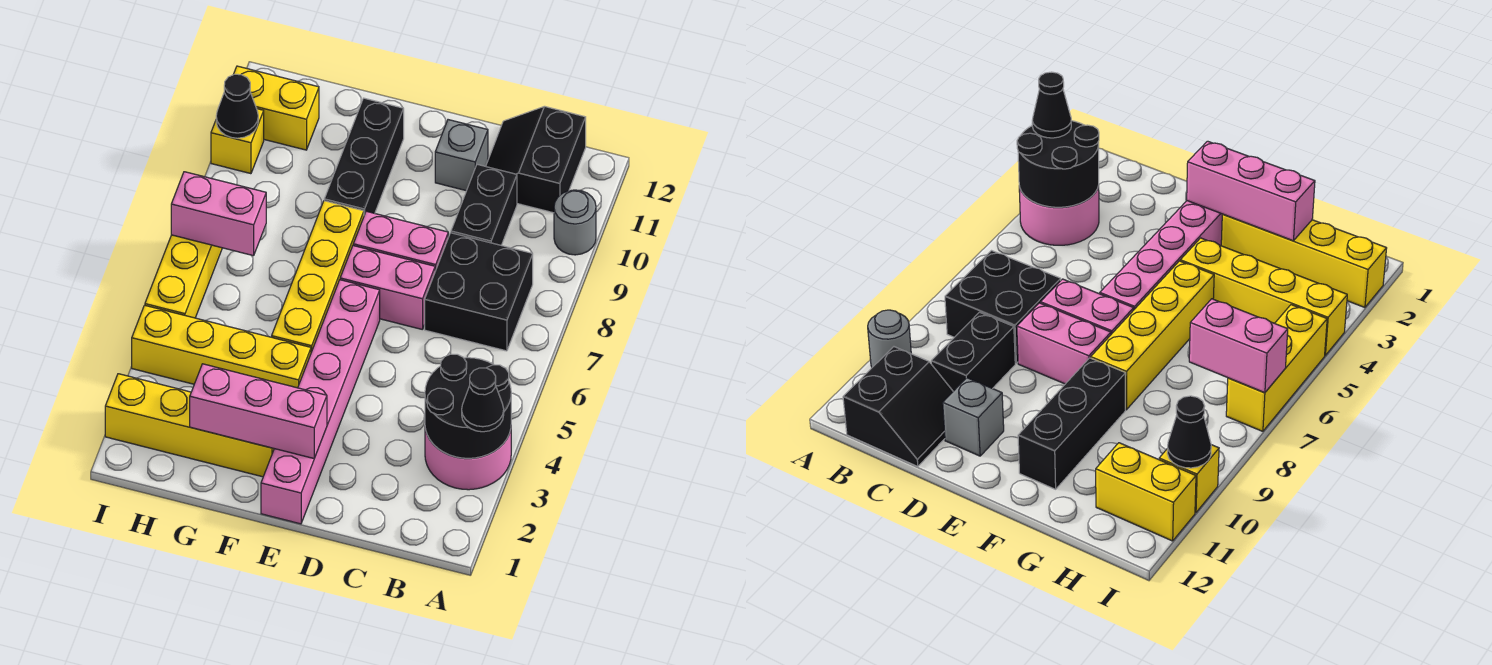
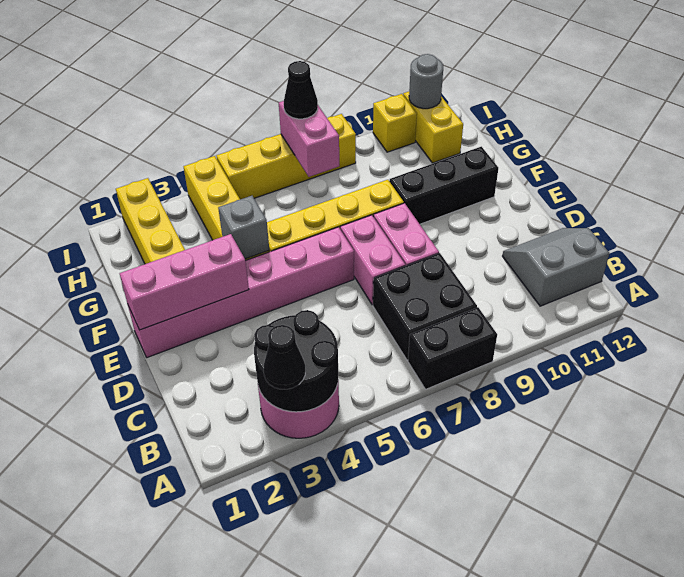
grey round brick A10 level 1 -> grey round brick I11 level 2
black slope B11:C12 level 1 top B -> grey slope B11:C12 level 1 top B
black brick C9:C10 level 1 -> black brick A7:A8 level 1
grey brick D11 level 1 -> grey brick F4 level 2
pink brick E2:G2 level 2 -> pink brick E1:E3 level 2
yellow brick I5:I7 level 1 -> yellow brick I5:I8 level 1
black cone I10 level 2 -> black cone I7 level 3

